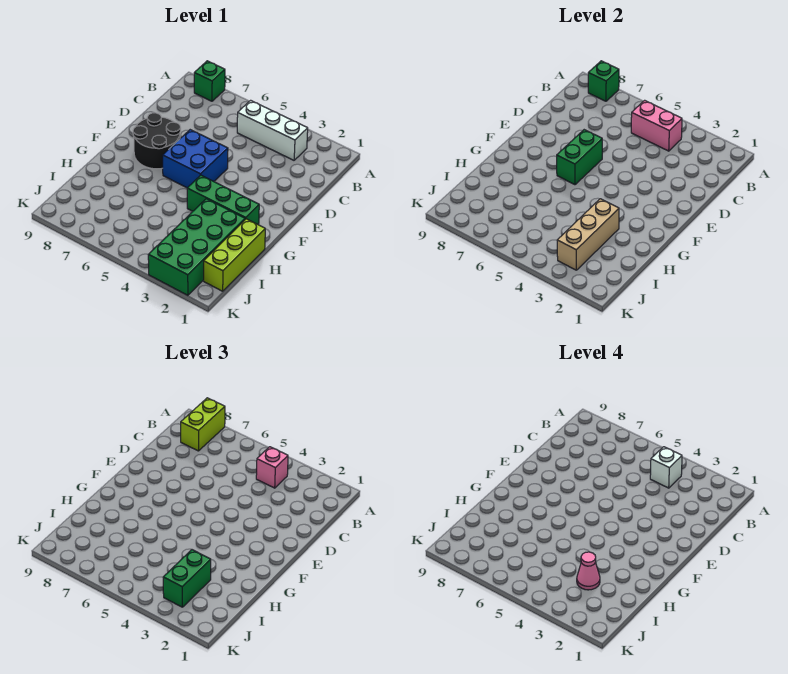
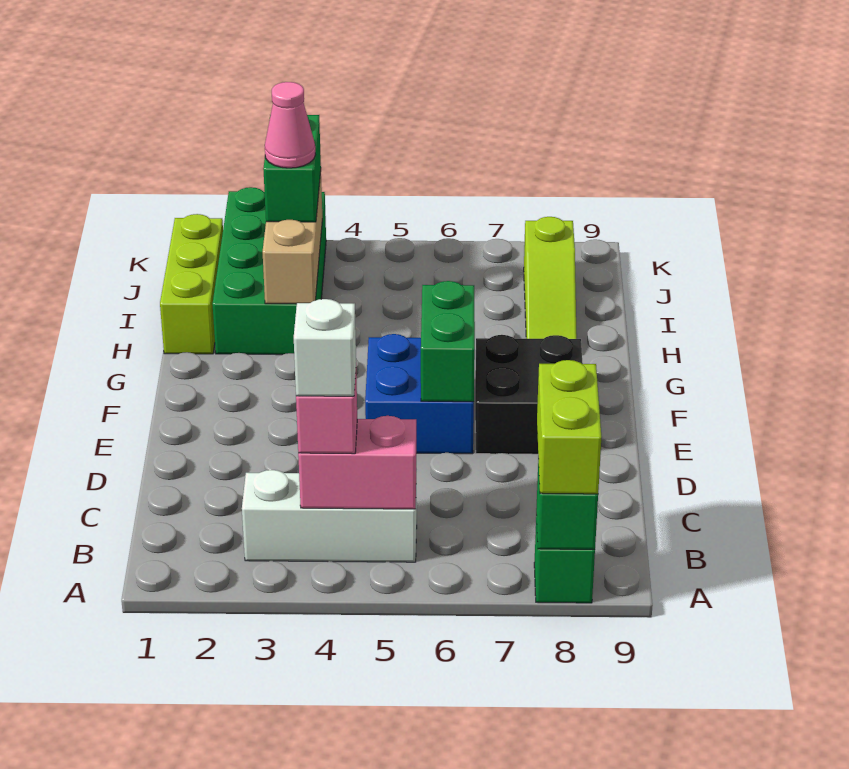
black round brick E7:F8 level 1 -> black brick E7:F8 level 1
green brick G2:G4 level 1 -> none
none -> lime slope H8:J8 level 1 top J

